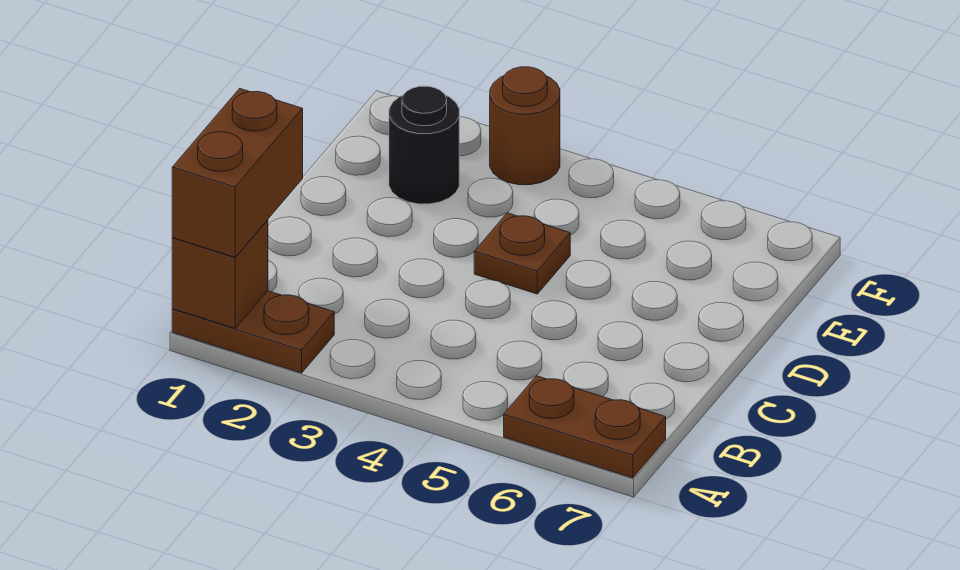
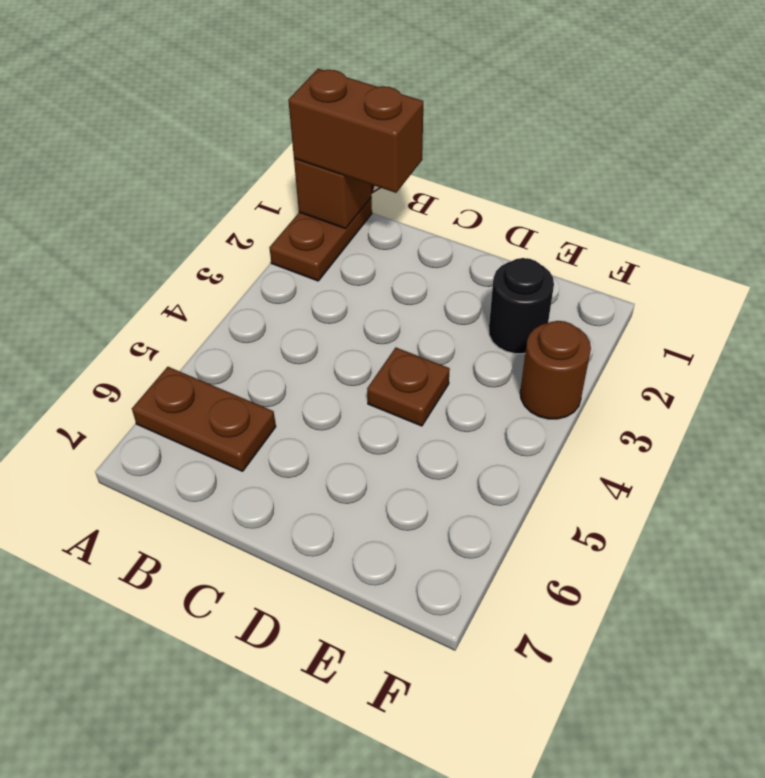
brown plate A6:A7 level 1 -> brown plate A6:B6 level 1

